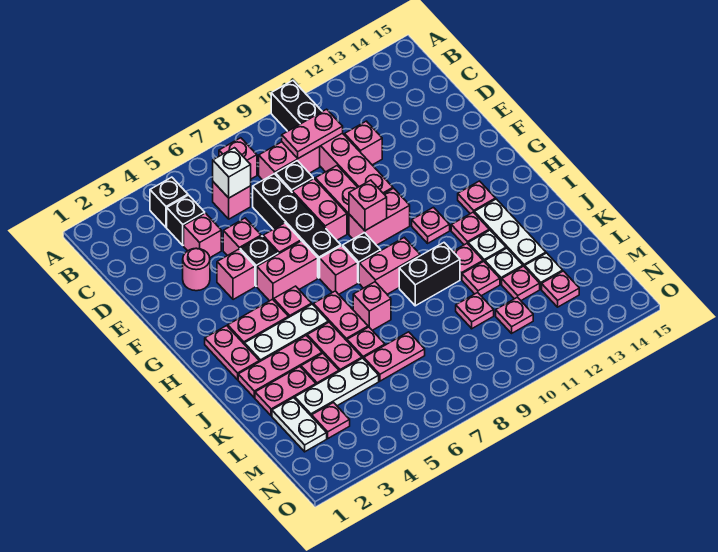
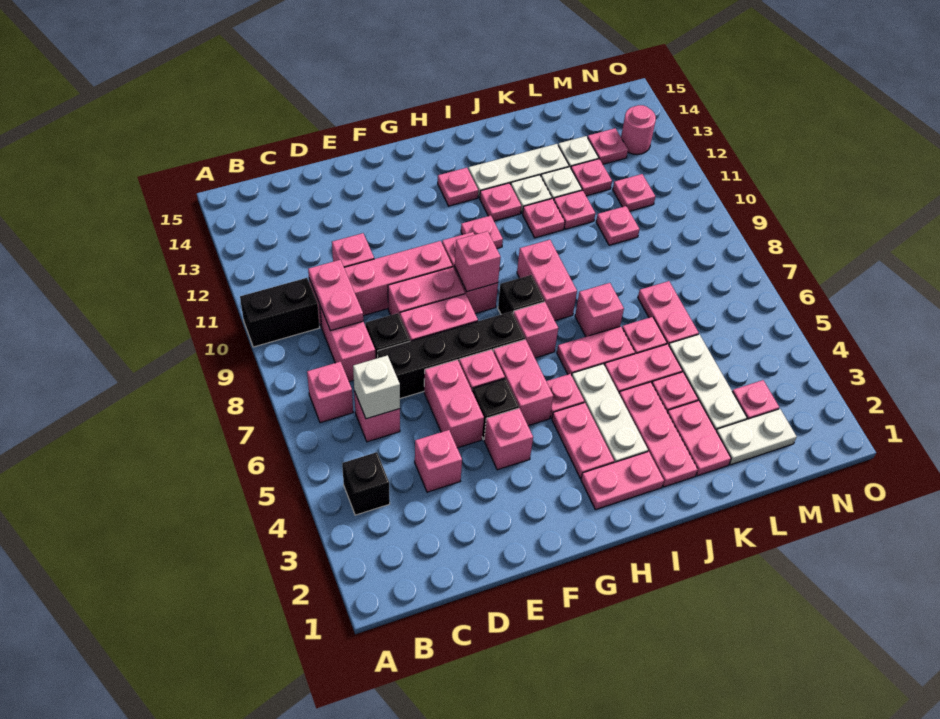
black brick C4 level 1 -> none
pink round brick E3 level 1 -> pink round brick N13 level 1
pink brick E5 level 1 -> pink brick E5:E6 level 1
black brick J9:J10 level 1 -> none

